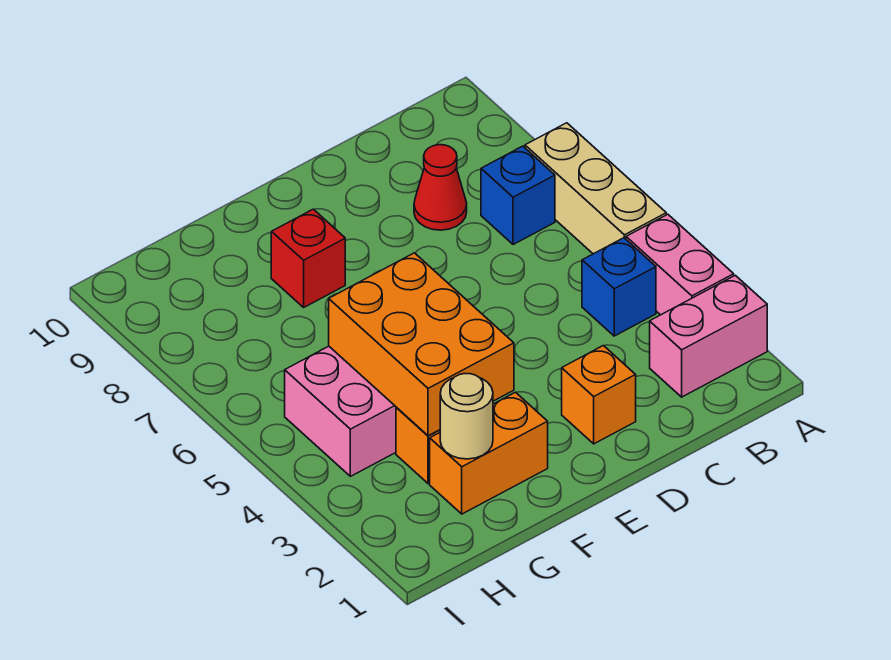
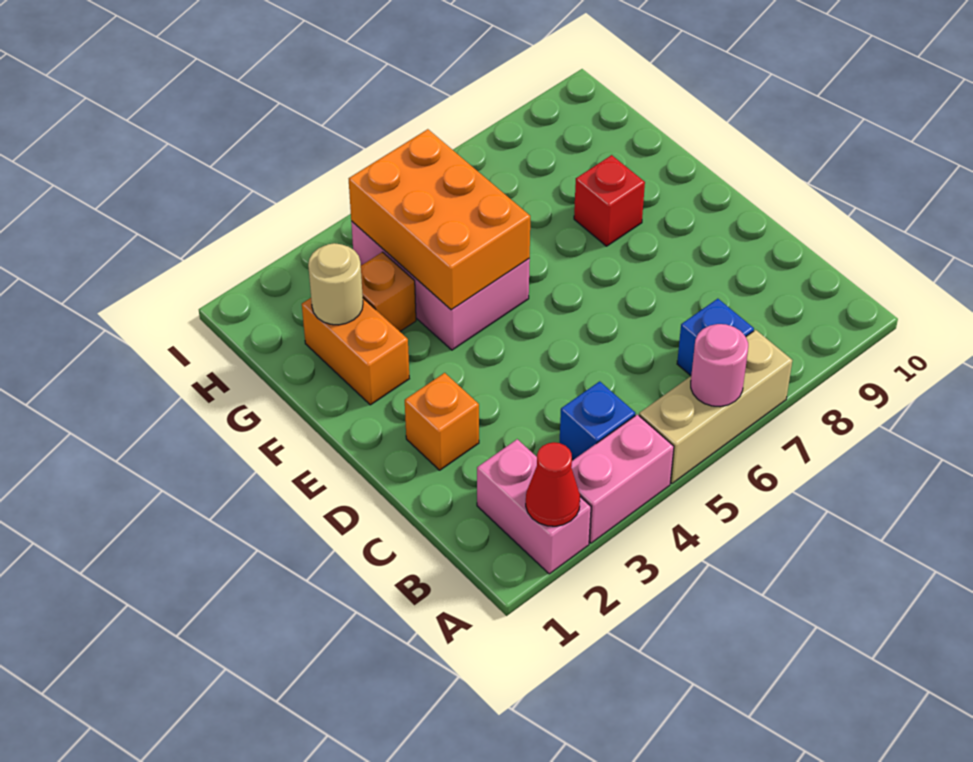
none -> pink round brick A6 level 2
red cone C8 level 1 -> red cone A2 level 2
orange brick F3:G5 level 2 -> orange brick F4:H5 level 2

